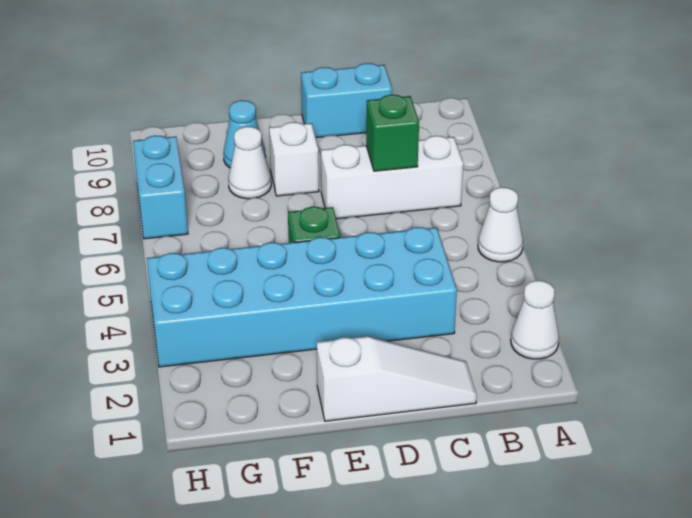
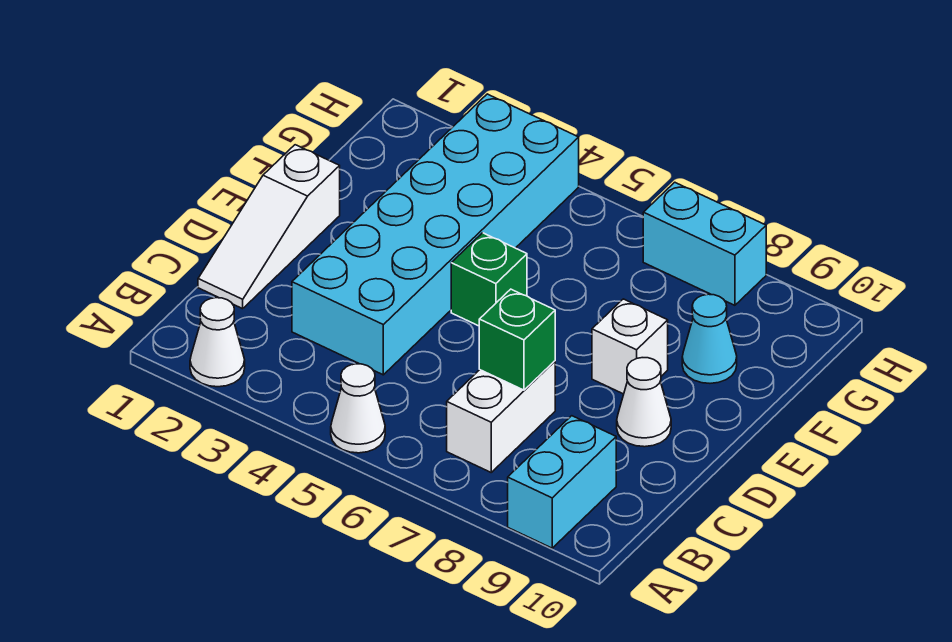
white brick B7:D7 level 1 -> white brick B7:C7 level 1
cyan brick C10:D10 level 1 -> cyan brick A9:B9 level 1
white cone F8 level 1 -> white cone D9 level 1

